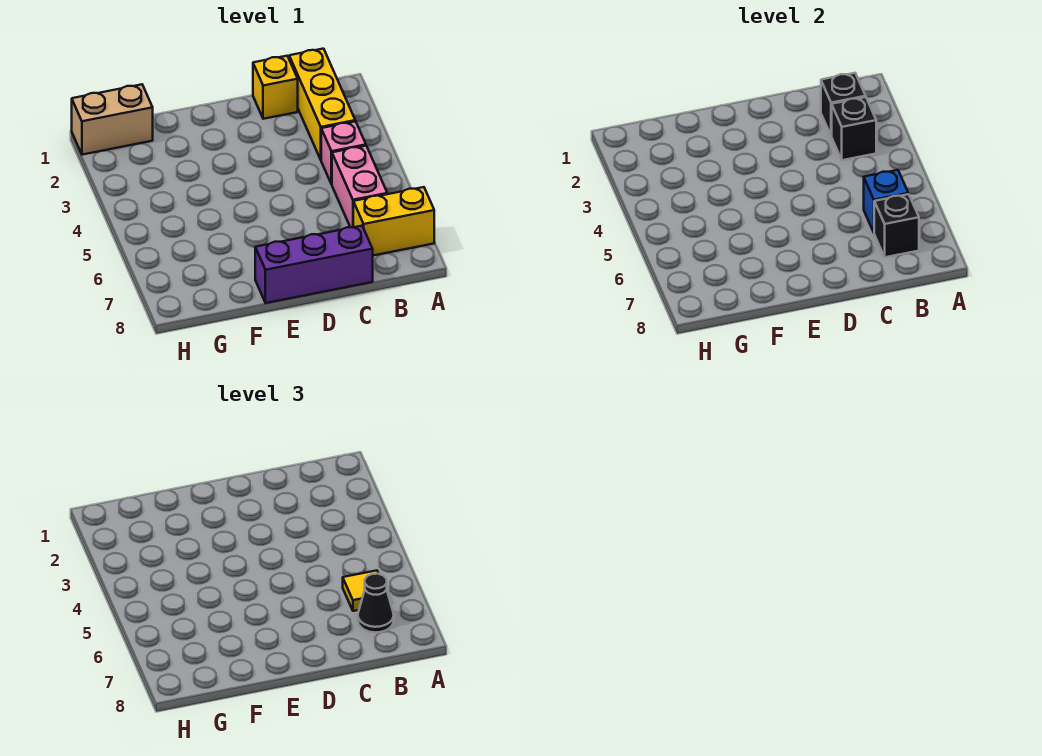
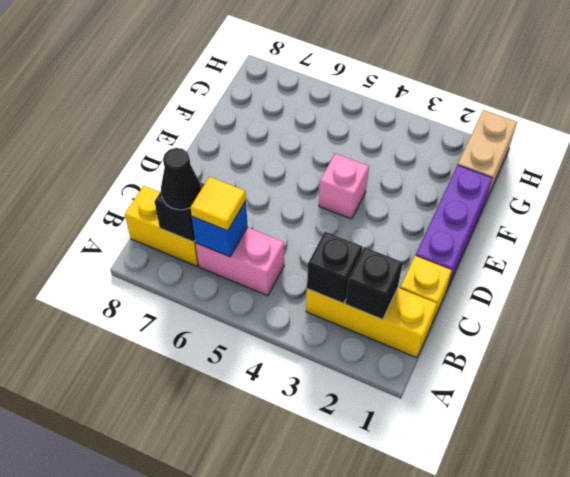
yellow brick A7:B7 level 1 -> yellow brick B7:B8 level 1
pink brick B4 level 1 -> pink brick E4 level 1
purple brick C8:E8 level 1 -> purple brick D1:F1 level 1

